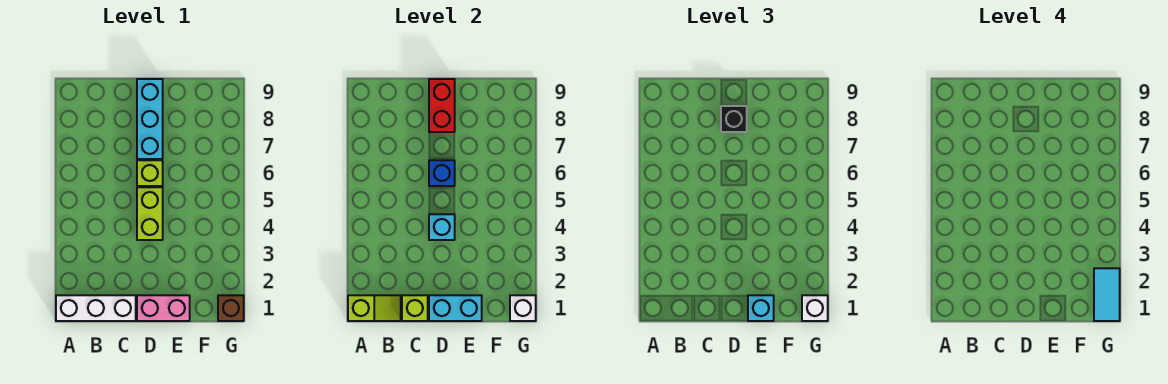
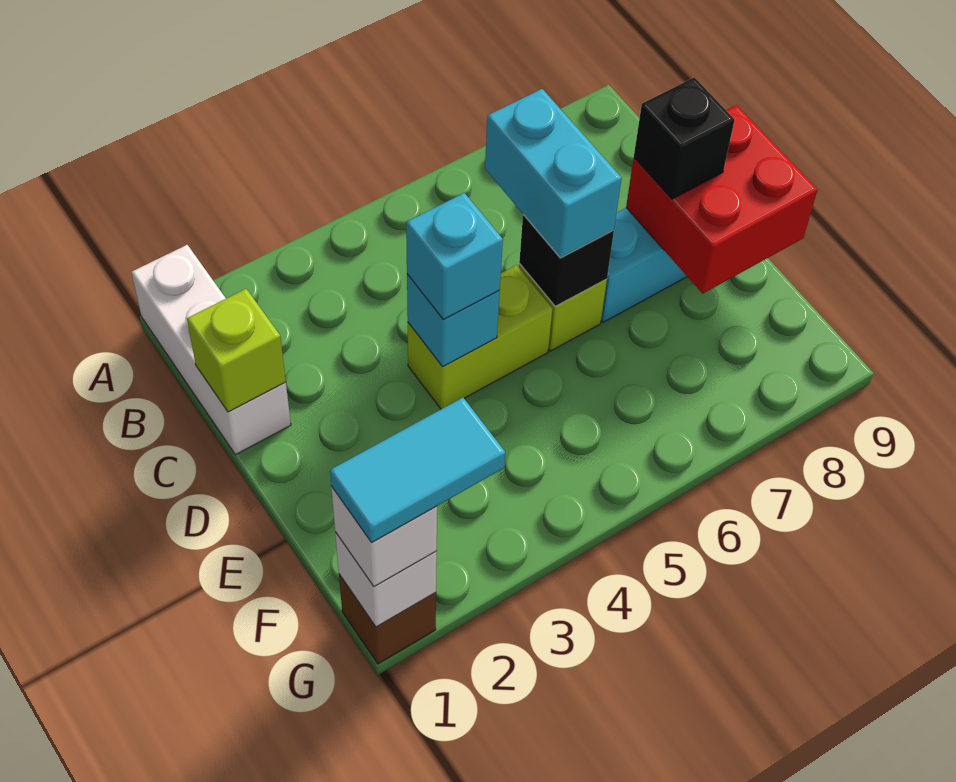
lime slope A1:B1 level 2 top A -> none
pink brick D1:E1 level 1 -> none
cyan brick D1:E1 level 2 -> cyan brick C6:D6 level 3
blue brick D6 level 2 -> black brick D6 level 2
red brick D8:D9 level 2 -> red brick D8:E9 level 2
cyan brick E1 level 3 -> cyan brick D4 level 3

